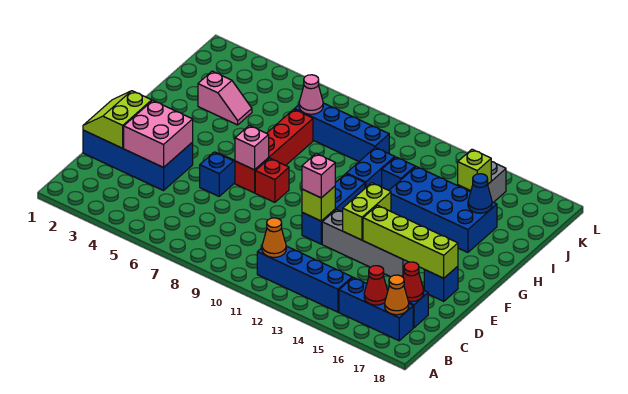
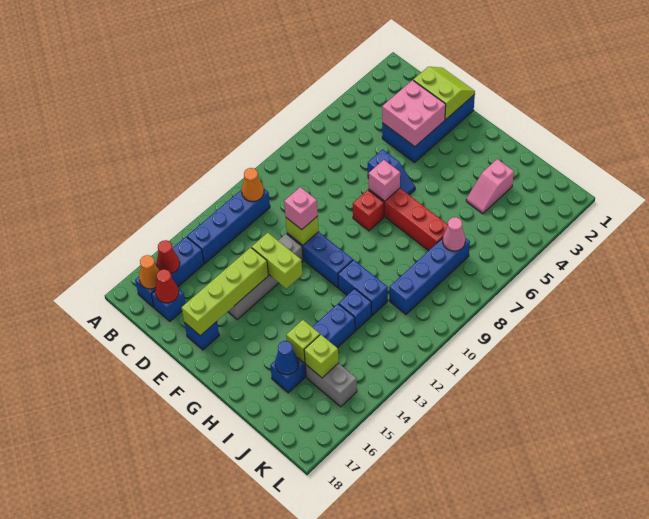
blue brick H13:I16 level 1 -> blue brick I13:I16 level 1
none -> lime brick I15 level 2

